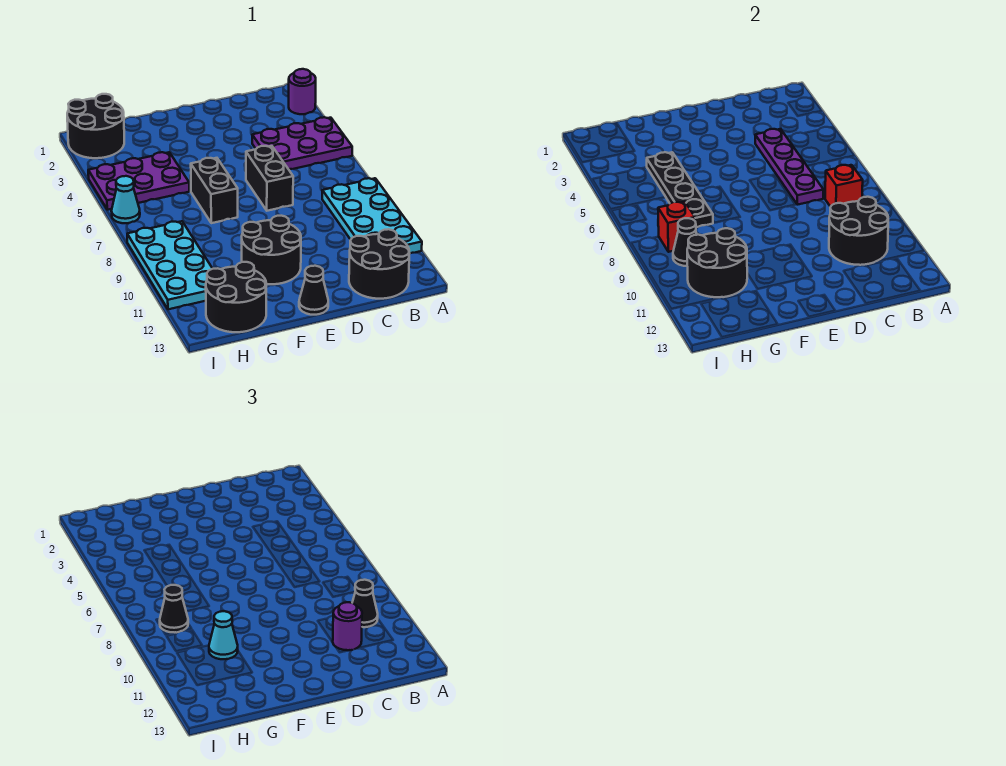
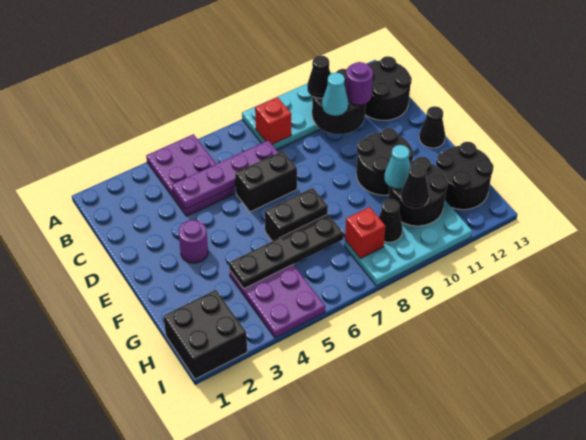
purple round brick A2 level 1 -> purple round brick E3 level 1
black round brick H1:I2 level 1 -> black brick H1:I2 level 1
black cone H8 level 3 -> black cone H10 level 3
cyan cone I6 level 1 -> cyan cone C10 level 3

